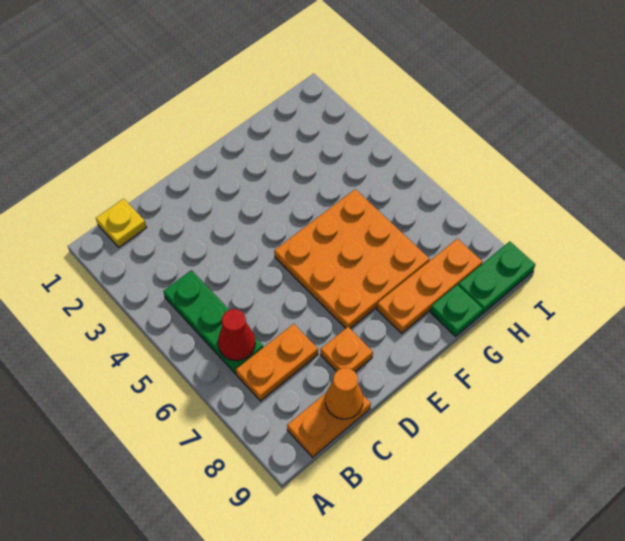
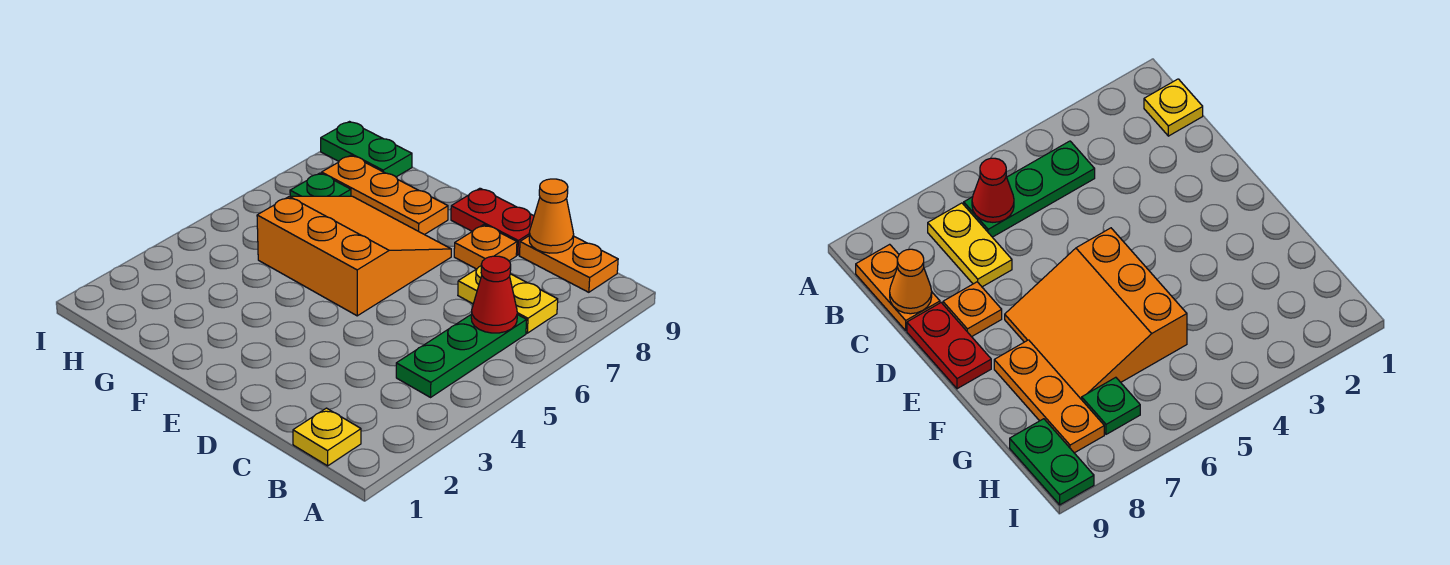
orange plate B7:C7 level 1 -> yellow plate B7:C7 level 1
none -> red plate D9:E9 level 1
orange plate E5:G7 level 1 -> orange slope E5:G7 level 1 top 5
green plate G9 level 1 -> green plate H7 level 1

